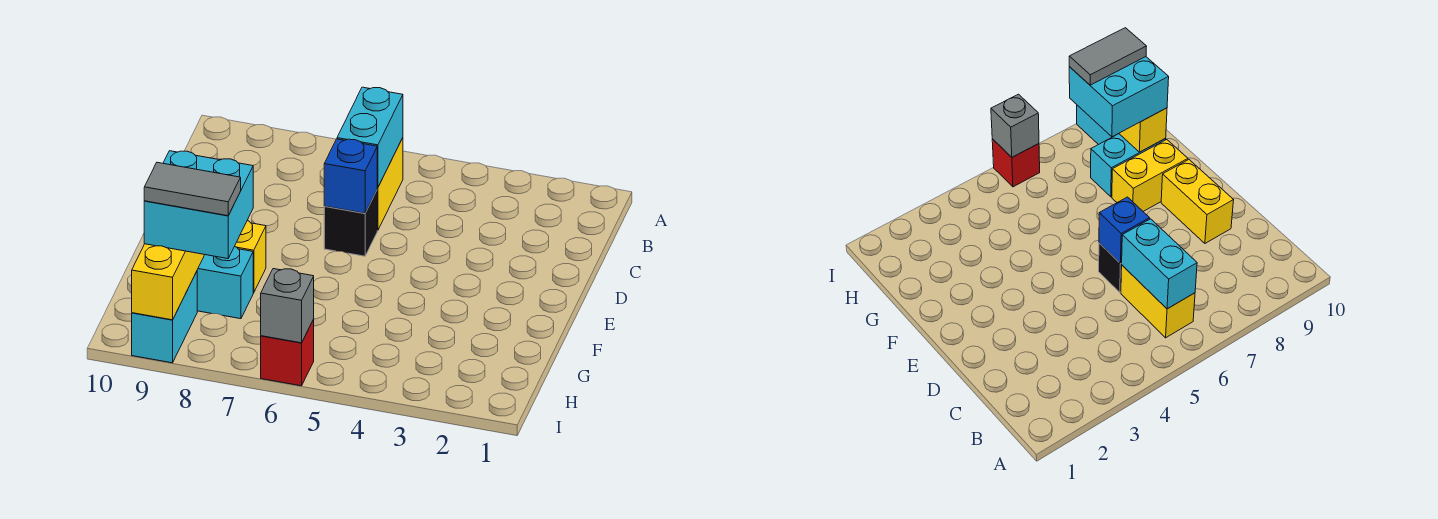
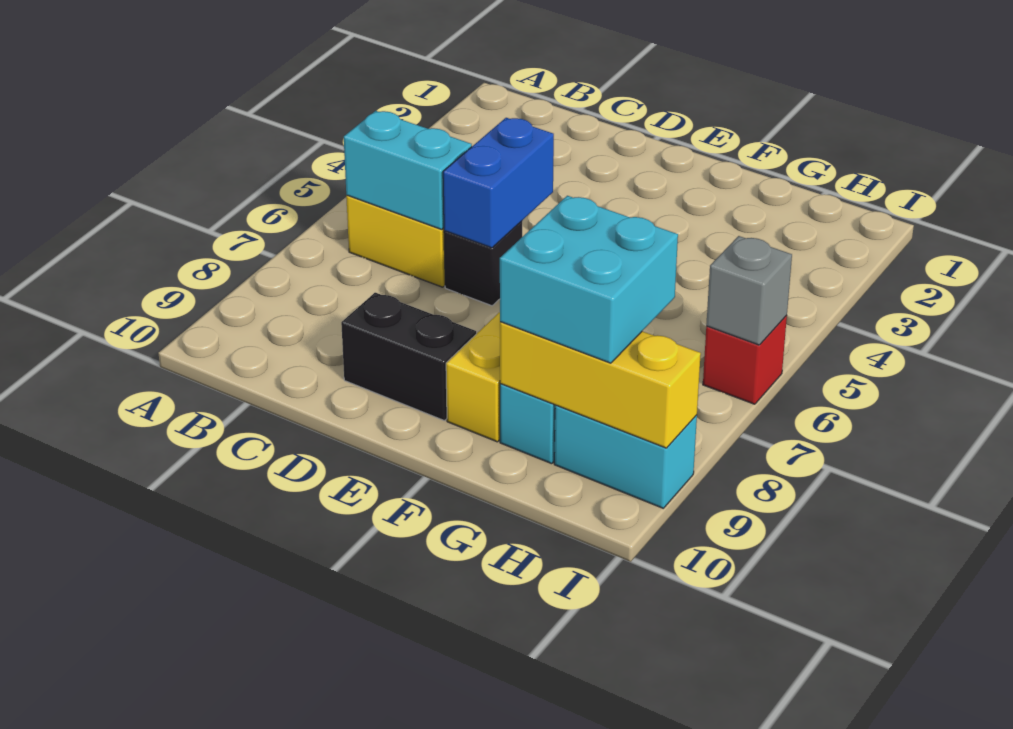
blue brick D6 level 2 -> blue brick D5:D6 level 2
yellow brick D9:E9 level 1 -> black brick D9:E9 level 1
grey tile H8:H9 level 4 -> none

